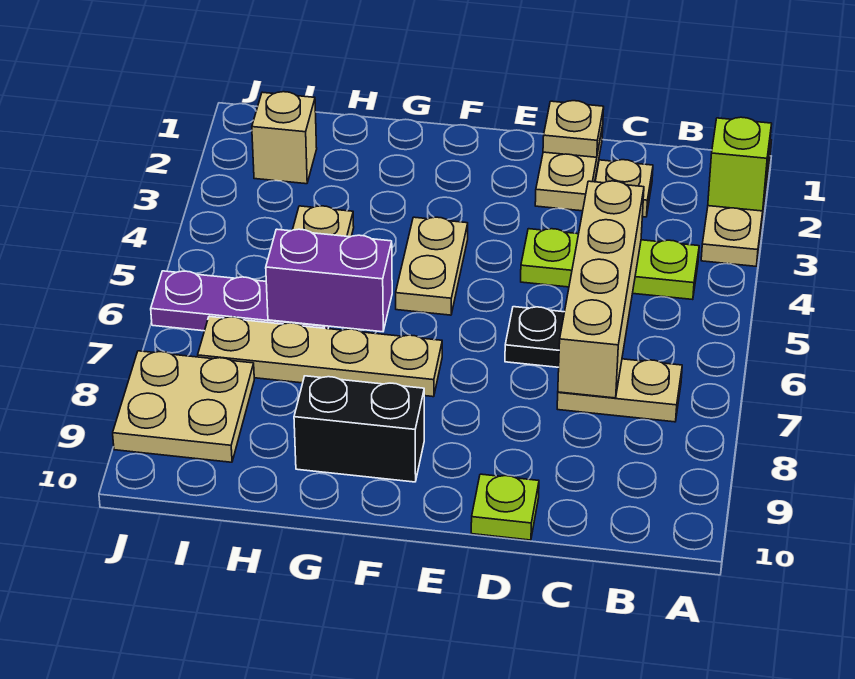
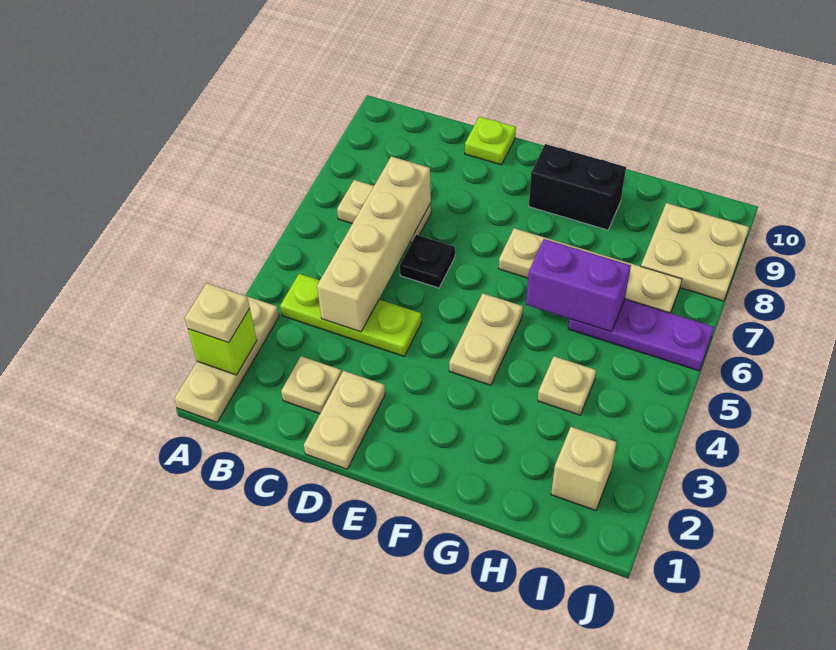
tan plate D1 level 2 -> tan plate A2 level 3

